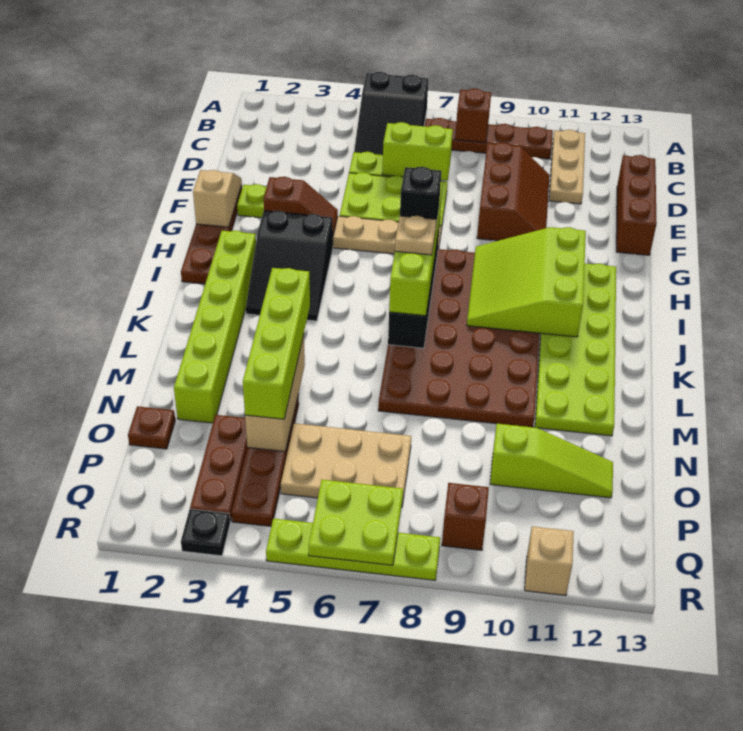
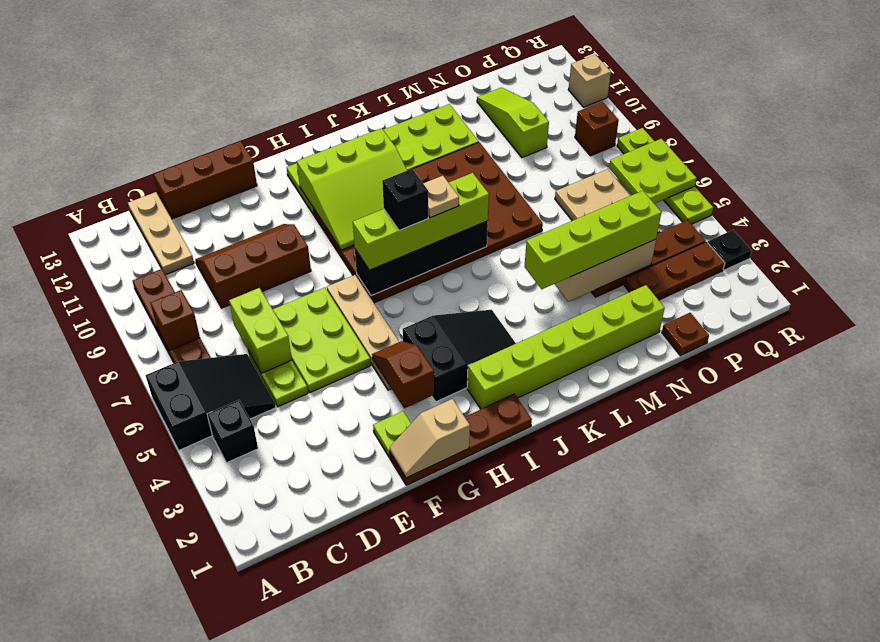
none -> black brick B4 level 1
tan plate B11:D11 level 1 -> tan plate C11:C13 level 1

